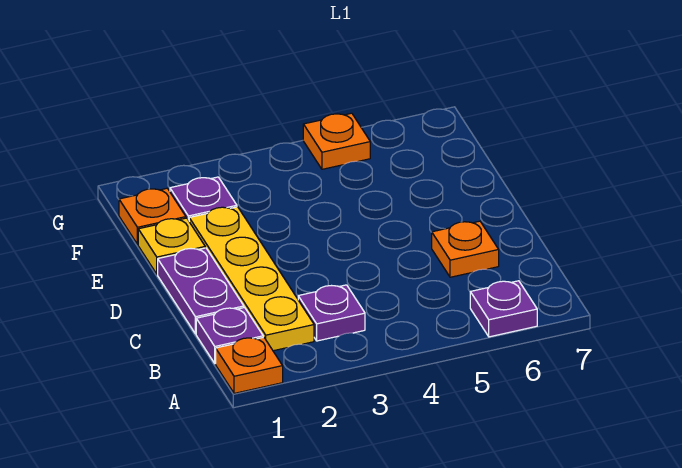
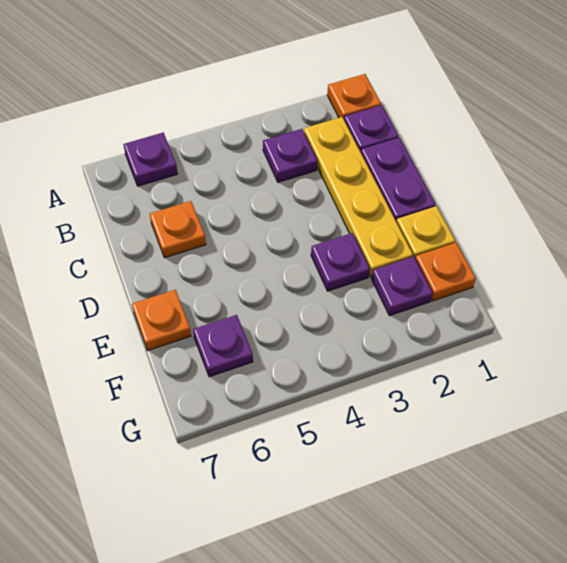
none -> purple plate E3 level 1
none -> purple plate F6 level 1
orange plate G5 level 1 -> orange plate E7 level 1

